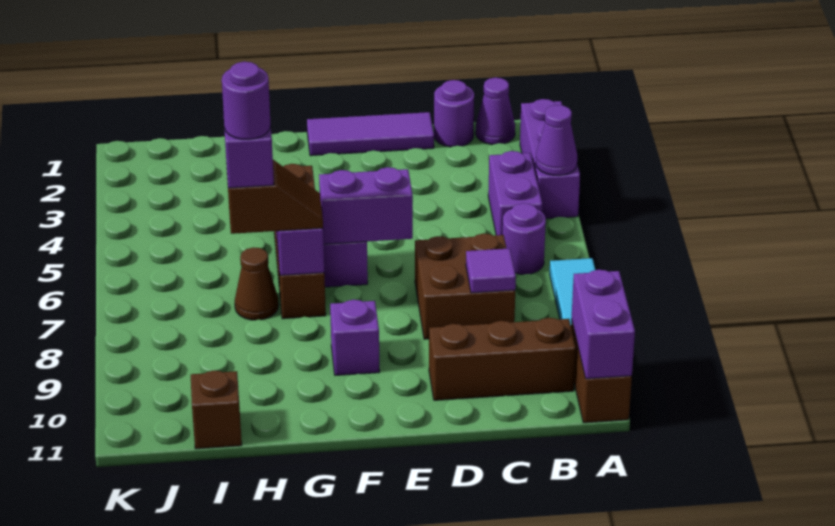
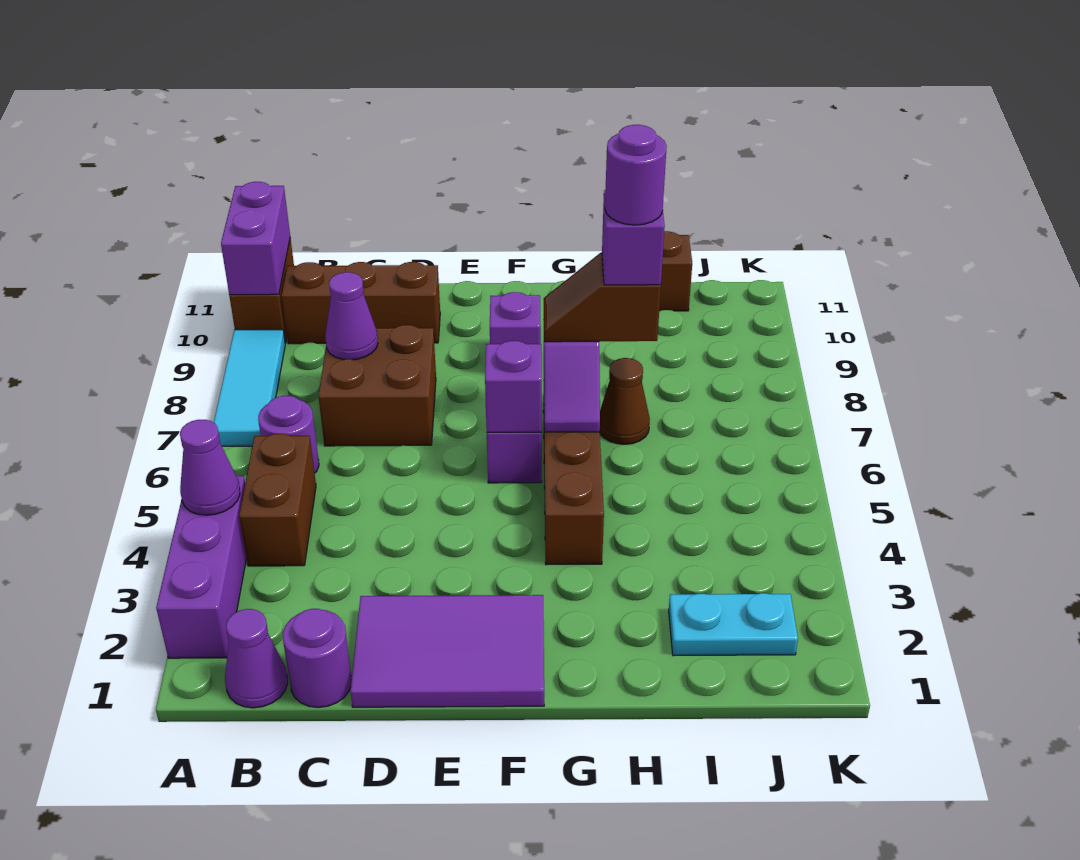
purple brick B4:B5 level 1 -> brown brick B4:B5 level 1
purple tile C8 level 2 -> purple cone C8 level 2
purple tile D1:F1 level 1 -> purple tile D1:F2 level 1
purple brick E6:F6 level 2 -> purple brick F6 level 2
none -> cyan plate I2:J2 level 1

